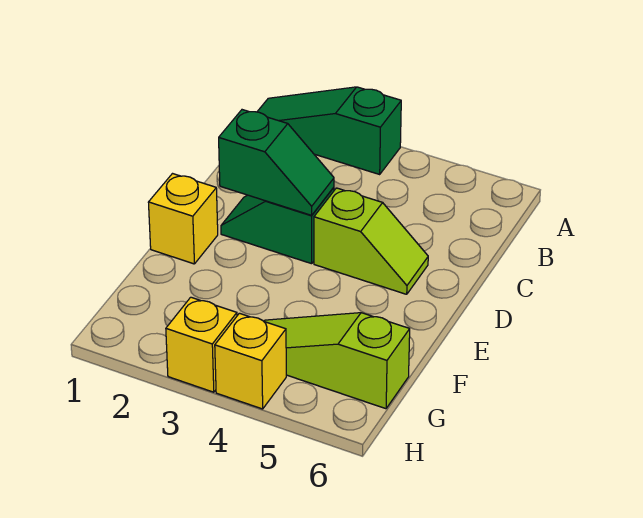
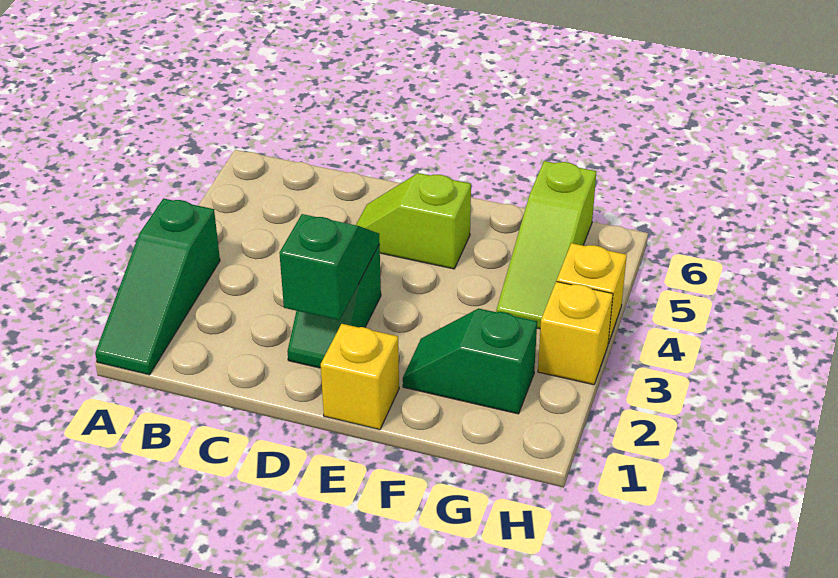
lime slope D4:D5 level 1 top 4 -> lime slope D5:E5 level 1 top E
none -> green slope F2:G2 level 1 top G

